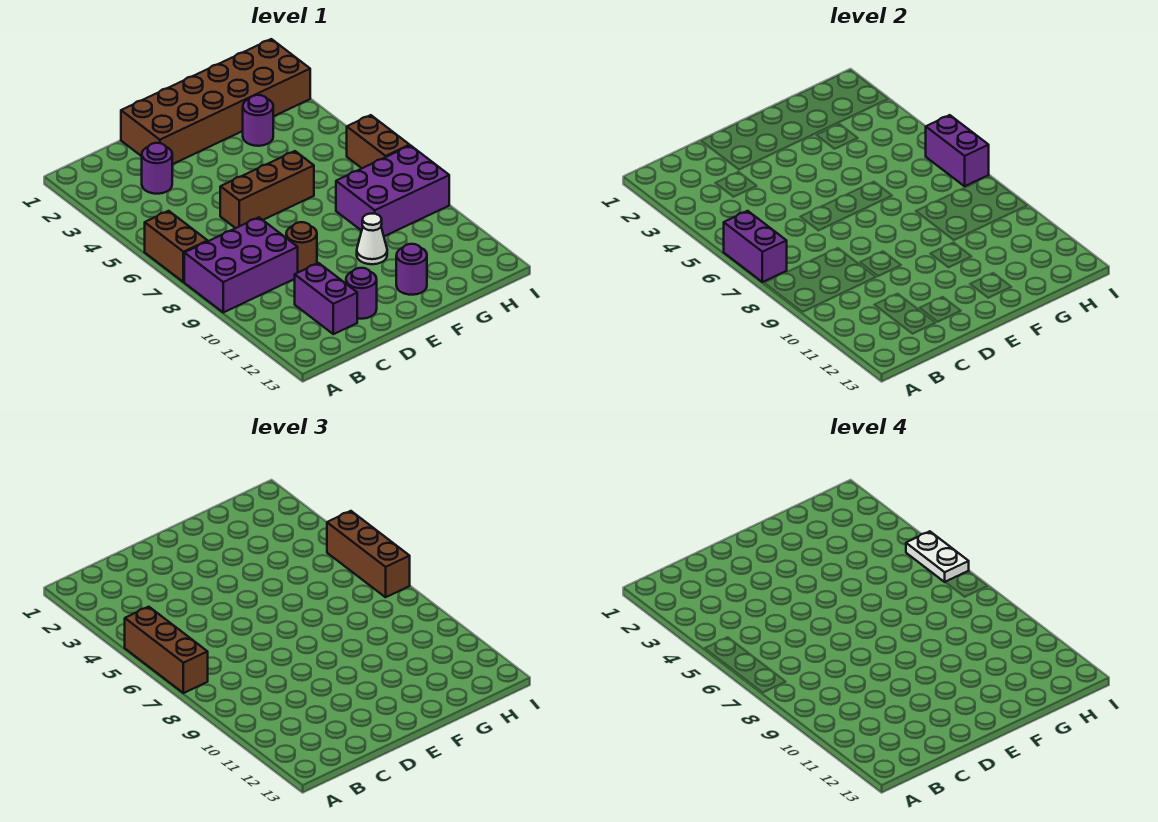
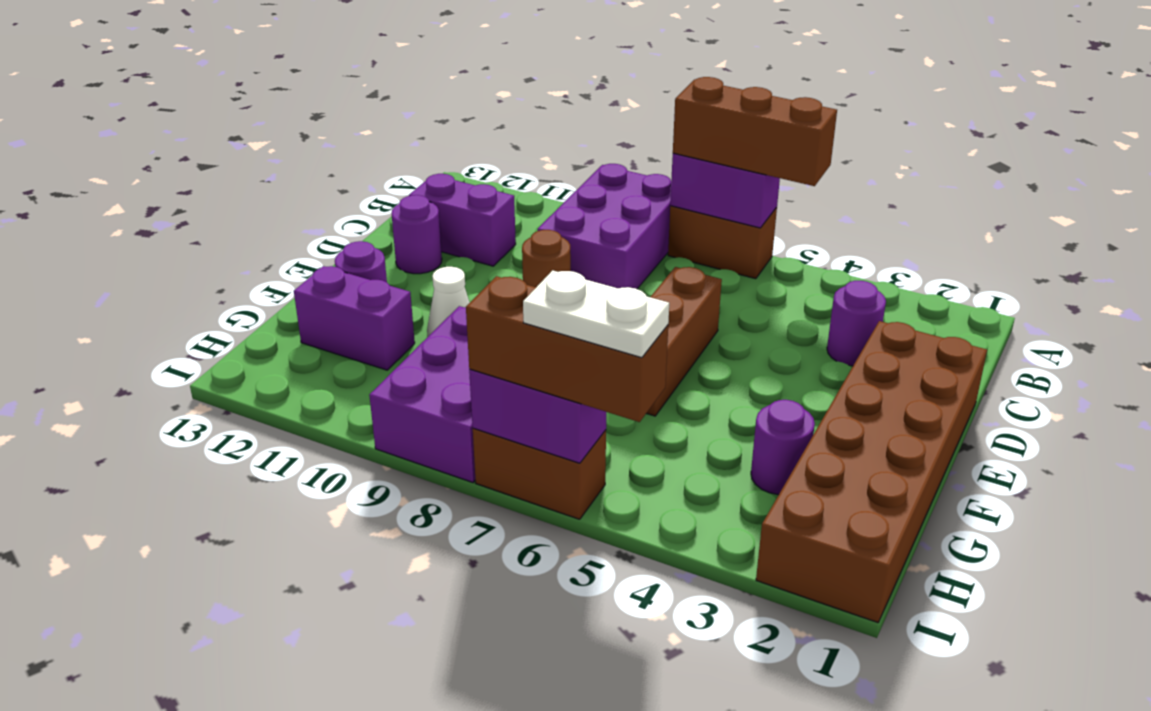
none -> purple brick G11:G12 level 1

